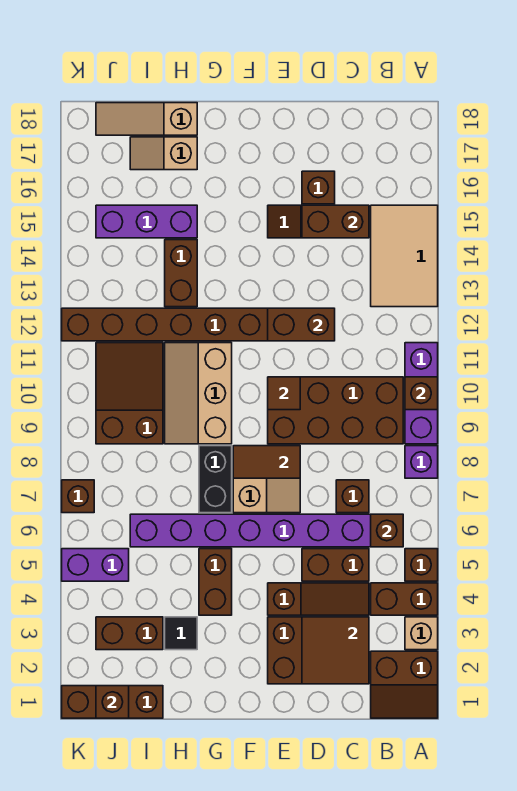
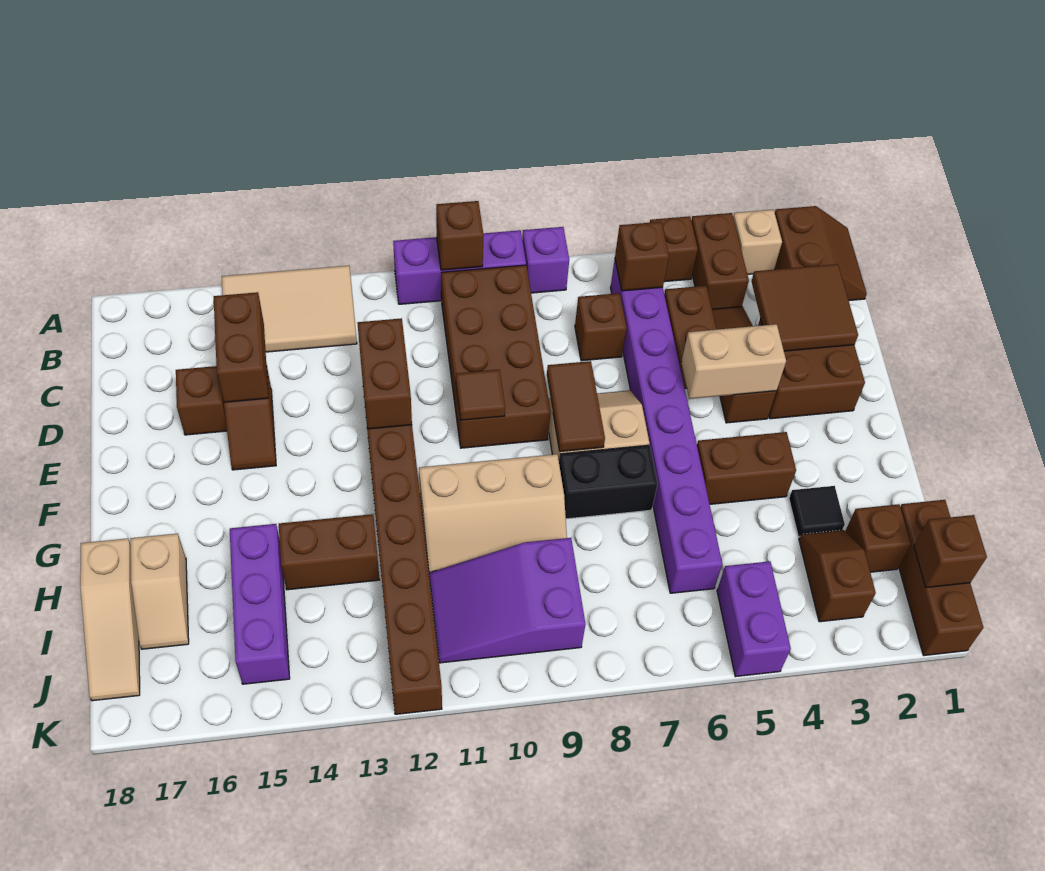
none -> tan brick E4:E5 level 2
brown brick I3:J3 level 1 -> brown slope I3:J3 level 1 top J
brown slope I9:J11 level 1 top 9 -> purple slope I9:J11 level 1 top 9
brown brick K7 level 1 -> brown brick I2 level 1

